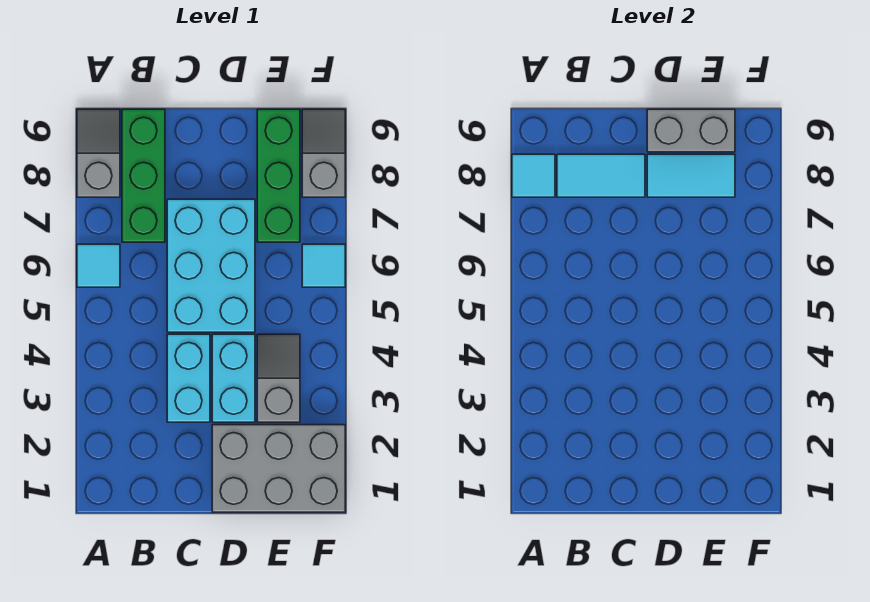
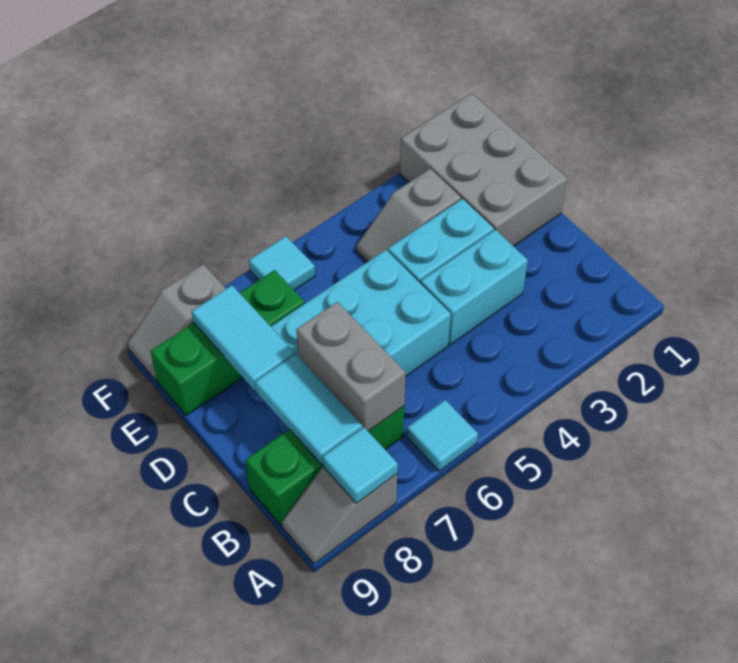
grey brick D9:E9 level 2 -> grey brick B7:C7 level 2

